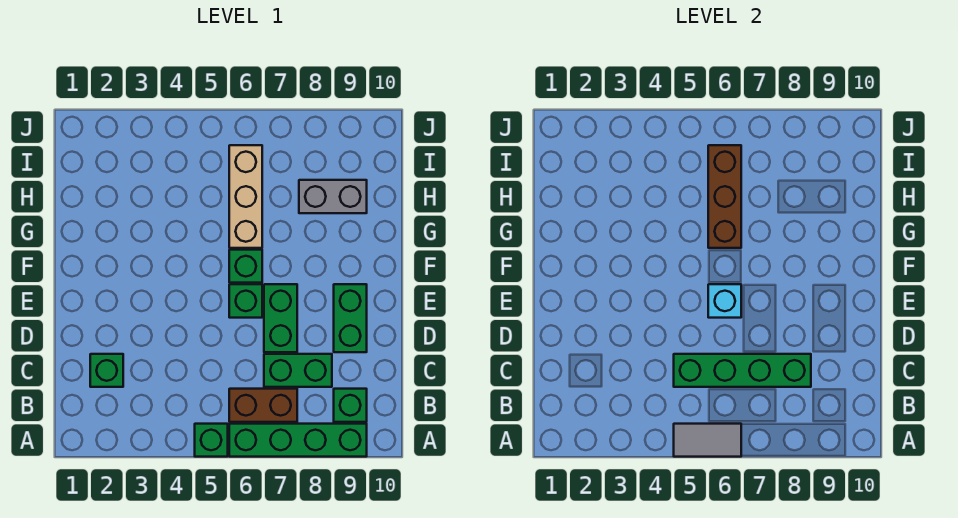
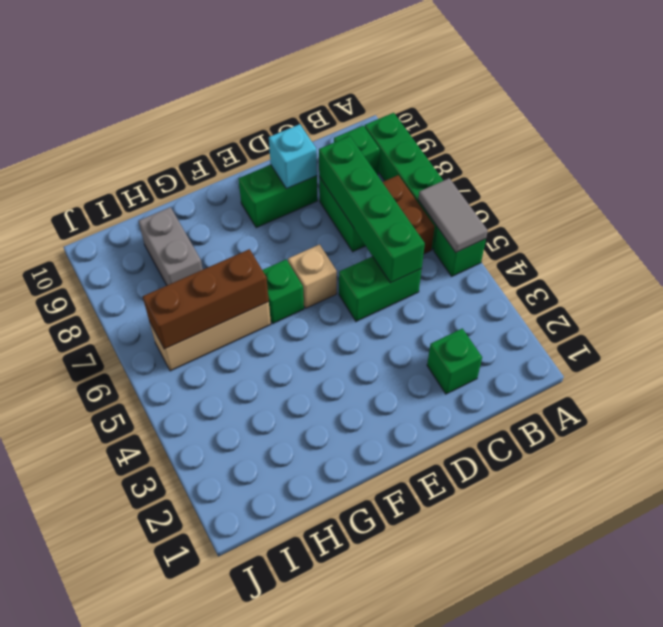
green brick D7:E7 level 1 -> green brick C5:D5 level 1
green brick E6 level 1 -> tan brick E6 level 1
cyan brick E6 level 2 -> cyan brick D9 level 2

